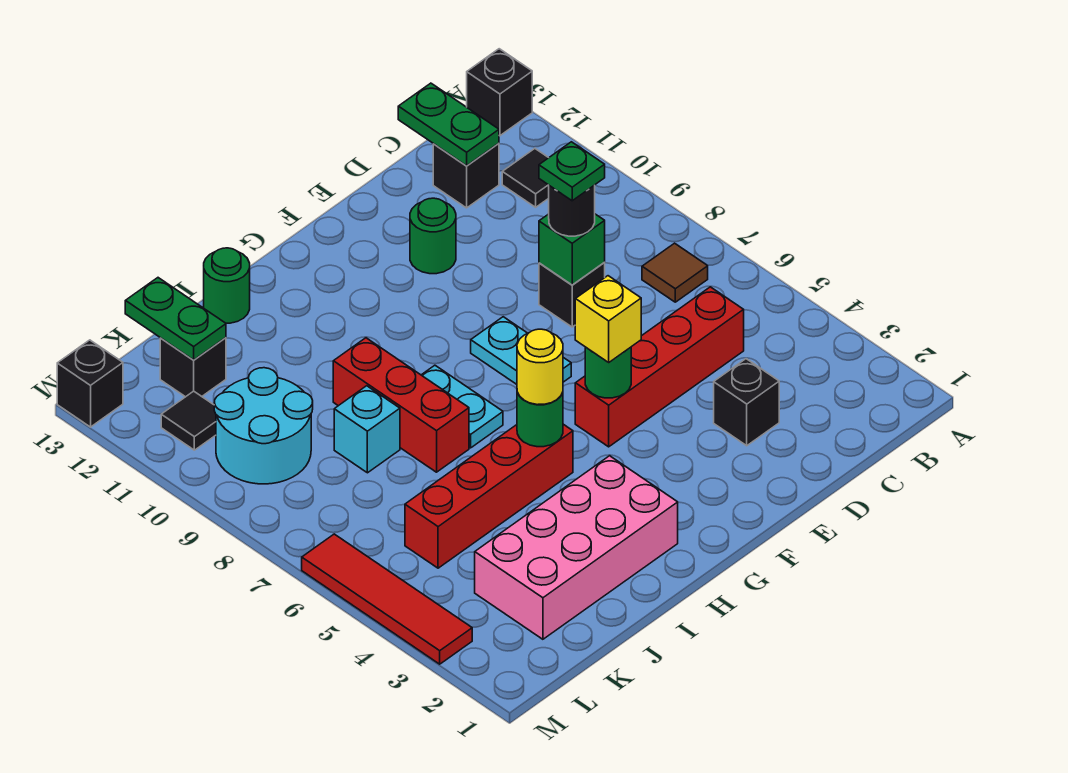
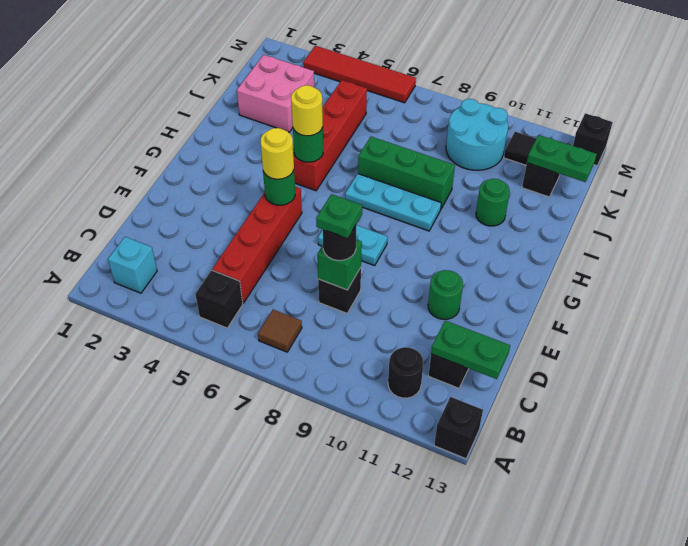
black tile B11 level 1 -> black round brick B11 level 1
black brick D3 level 1 -> black brick B5 level 1
yellow brick F5 level 3 -> yellow round brick F5 level 3
pink brick H2:K3 level 1 -> pink brick J2:K3 level 1
cyan plate H7:H8 level 1 -> cyan plate H7:H9 level 1
red brick I7:I9 level 1 -> green brick I7:I9 level 1
green round brick I13 level 1 -> green round brick I11 level 1
cyan brick J8 level 1 -> cyan brick B2 level 1

